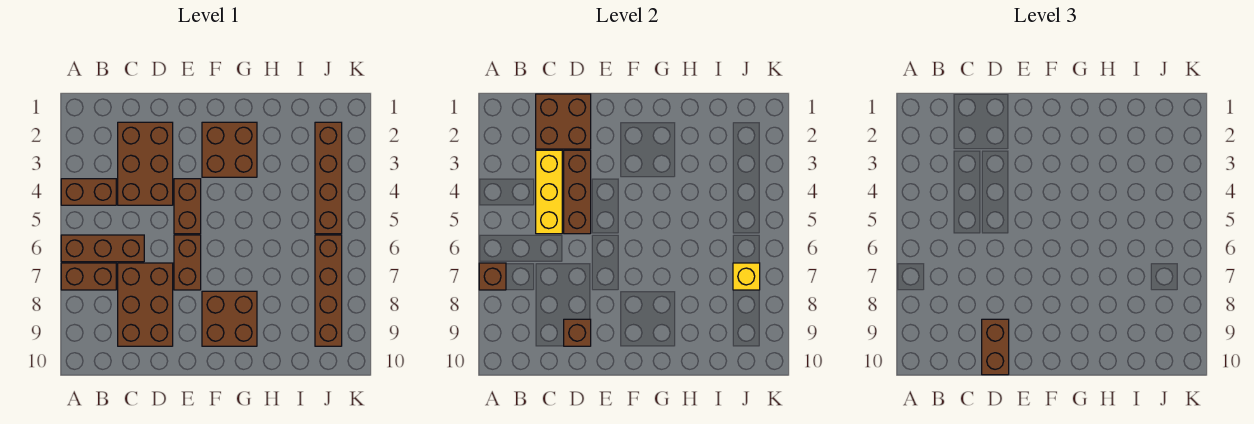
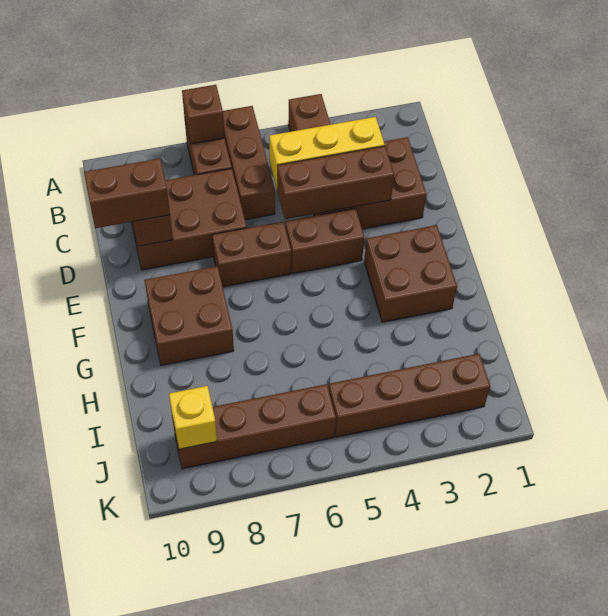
brown brick C1:D2 level 2 -> none
yellow brick J7 level 2 -> yellow brick J9 level 2

